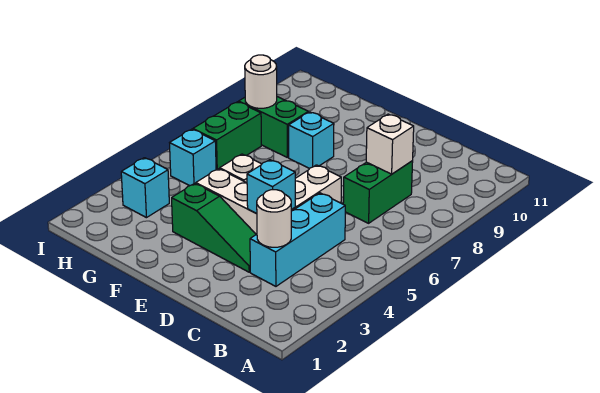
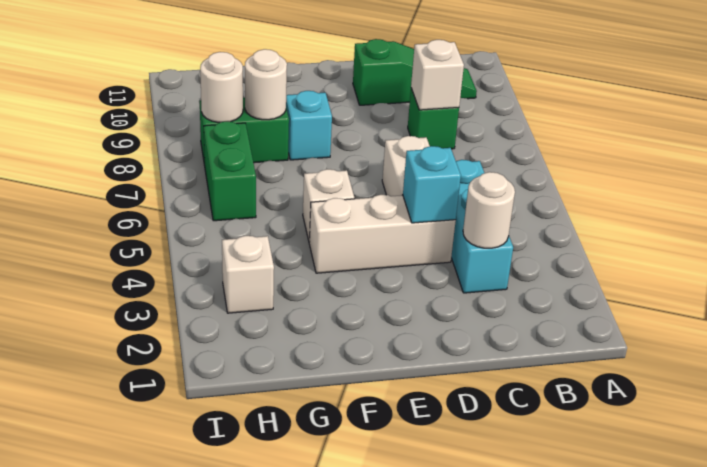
green brick C7:C8 level 1 -> green brick C8 level 1
green slope D3:F3 level 1 top F -> green slope B10:D10 level 1 top D
none -> white round brick G8 level 2
cyan brick H3 level 1 -> white brick H3 level 1
cyan brick H5 level 1 -> none

